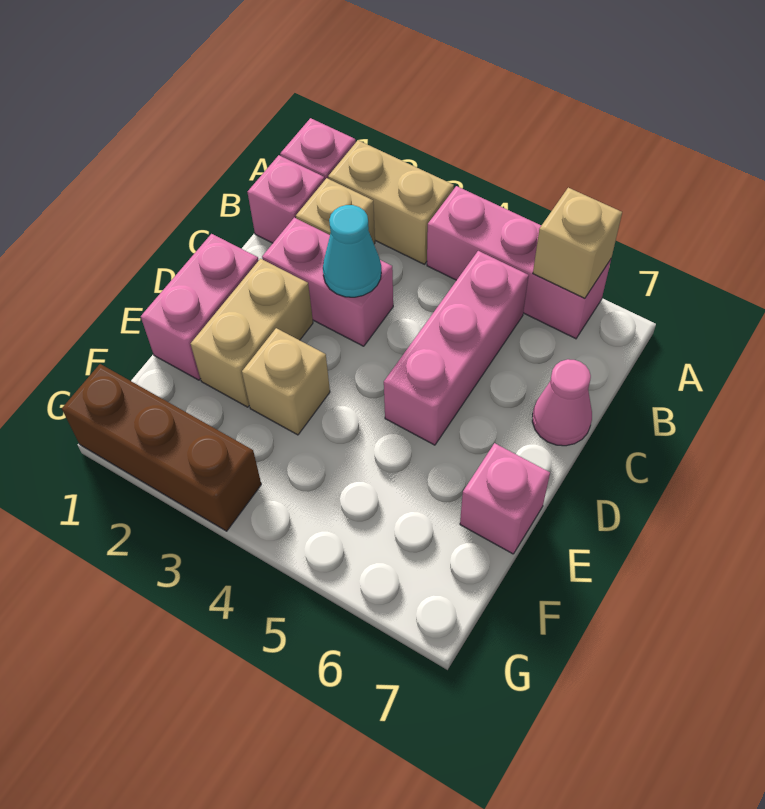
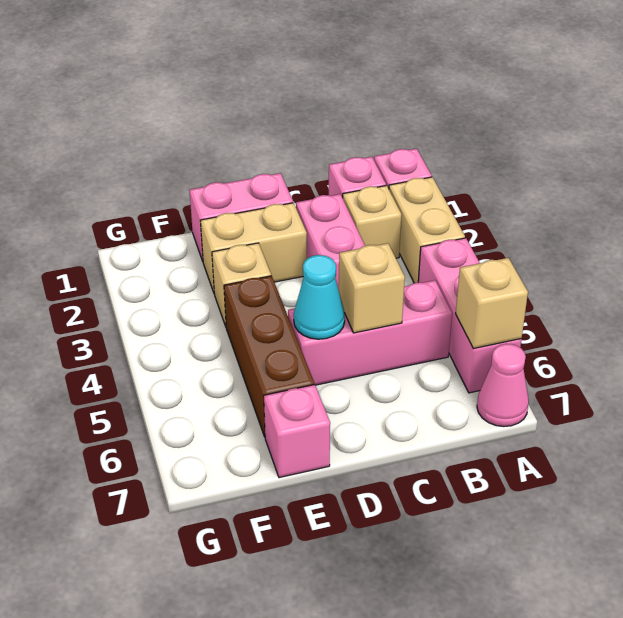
cyan cone C3 level 2 -> cyan cone D5 level 2
none -> tan brick C5 level 2
pink cone C7 level 1 -> pink cone A7 level 1
brown brick G1:G3 level 1 -> brown brick E4:E6 level 1

